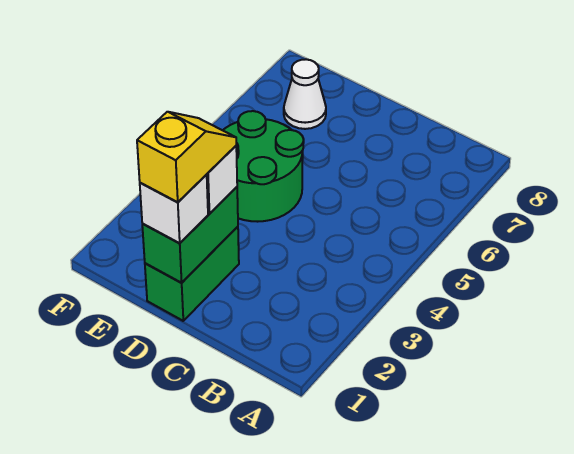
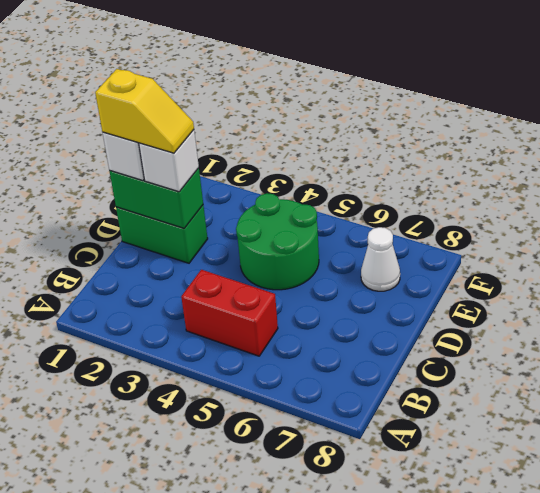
none -> red brick B4:B5 level 1

